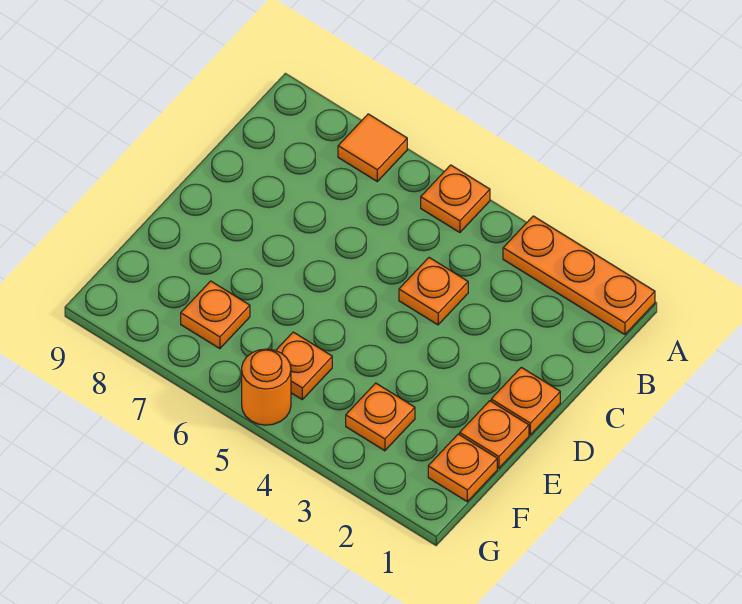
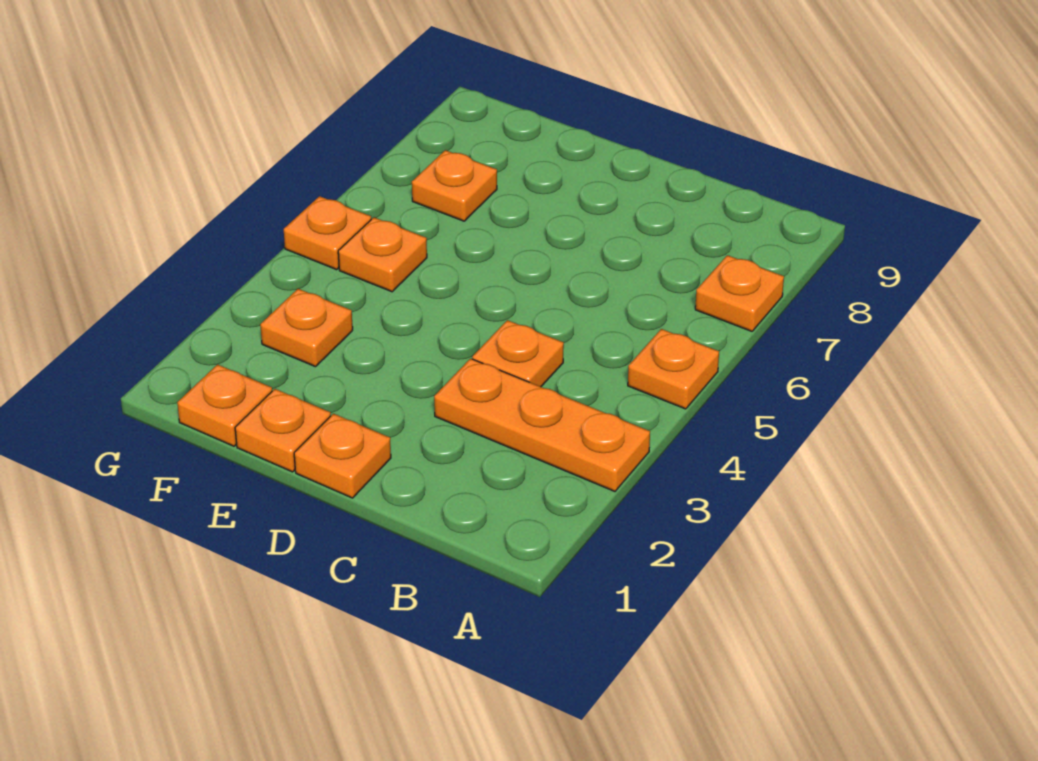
orange plate A1:A3 level 1 -> orange plate A3:C3 level 1
orange tile A7 level 1 -> orange plate A7 level 1
orange round brick G5 level 1 -> orange plate G5 level 1

